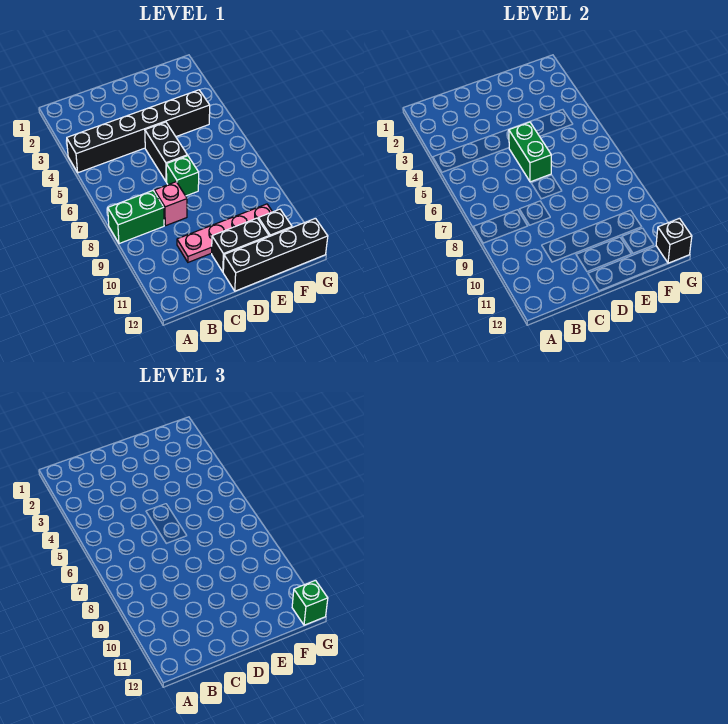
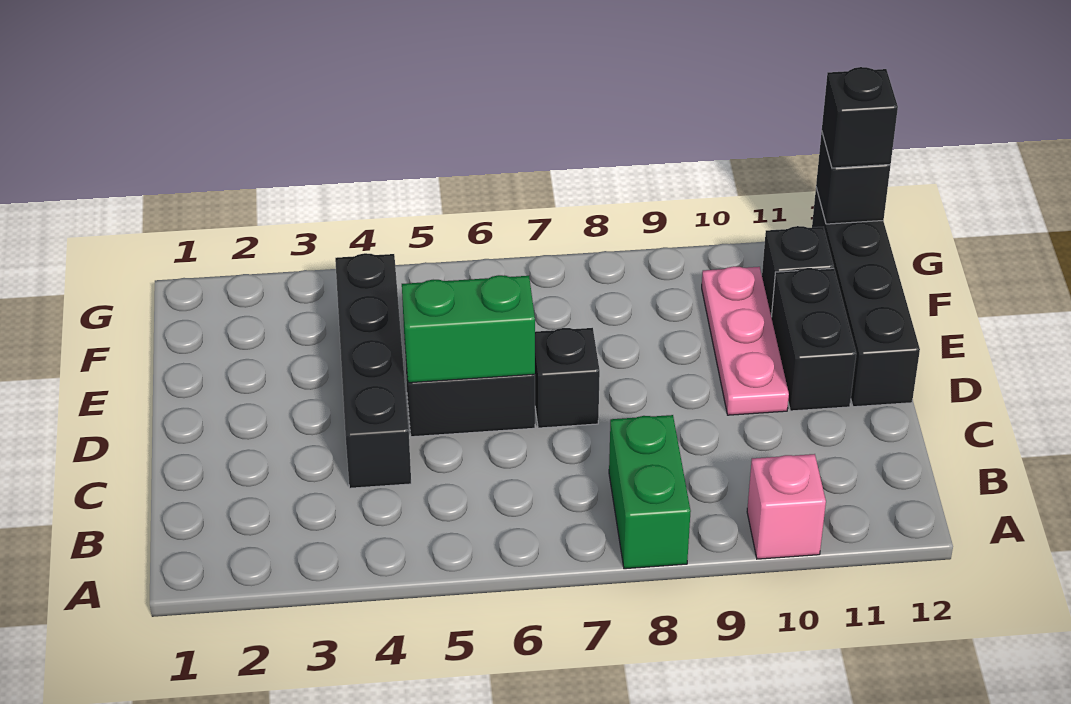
black brick A4:F4 level 1 -> black brick C4:F4 level 1
pink brick C8 level 1 -> pink brick A10 level 1
pink plate C10:F10 level 1 -> pink plate D10:F10 level 1
green brick D7 level 1 -> black brick D7 level 1
green brick G12 level 3 -> black brick G12 level 3

